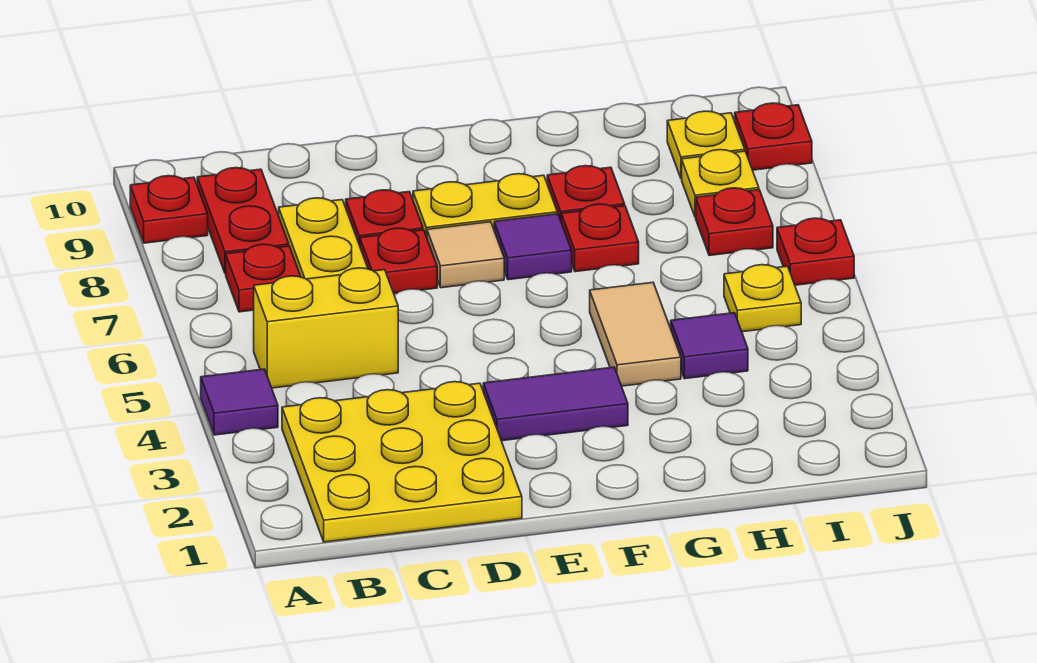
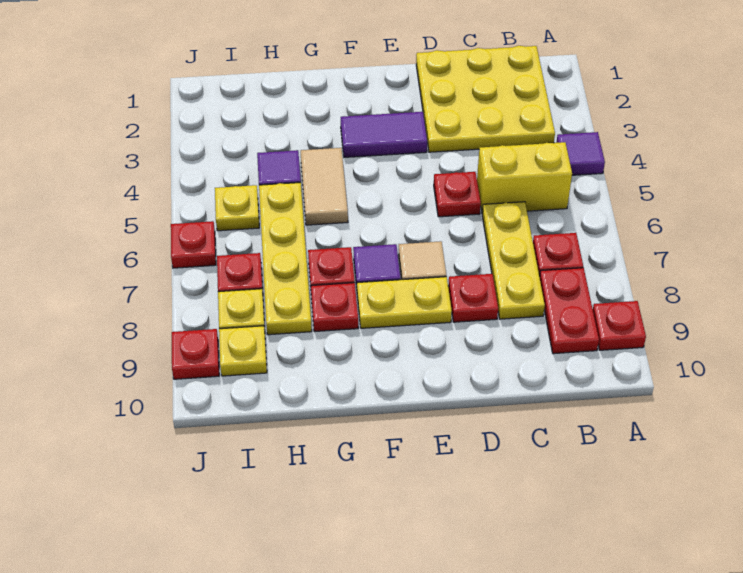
red plate D7 level 1 -> red plate D5 level 1
none -> yellow plate H5:H8 level 1

